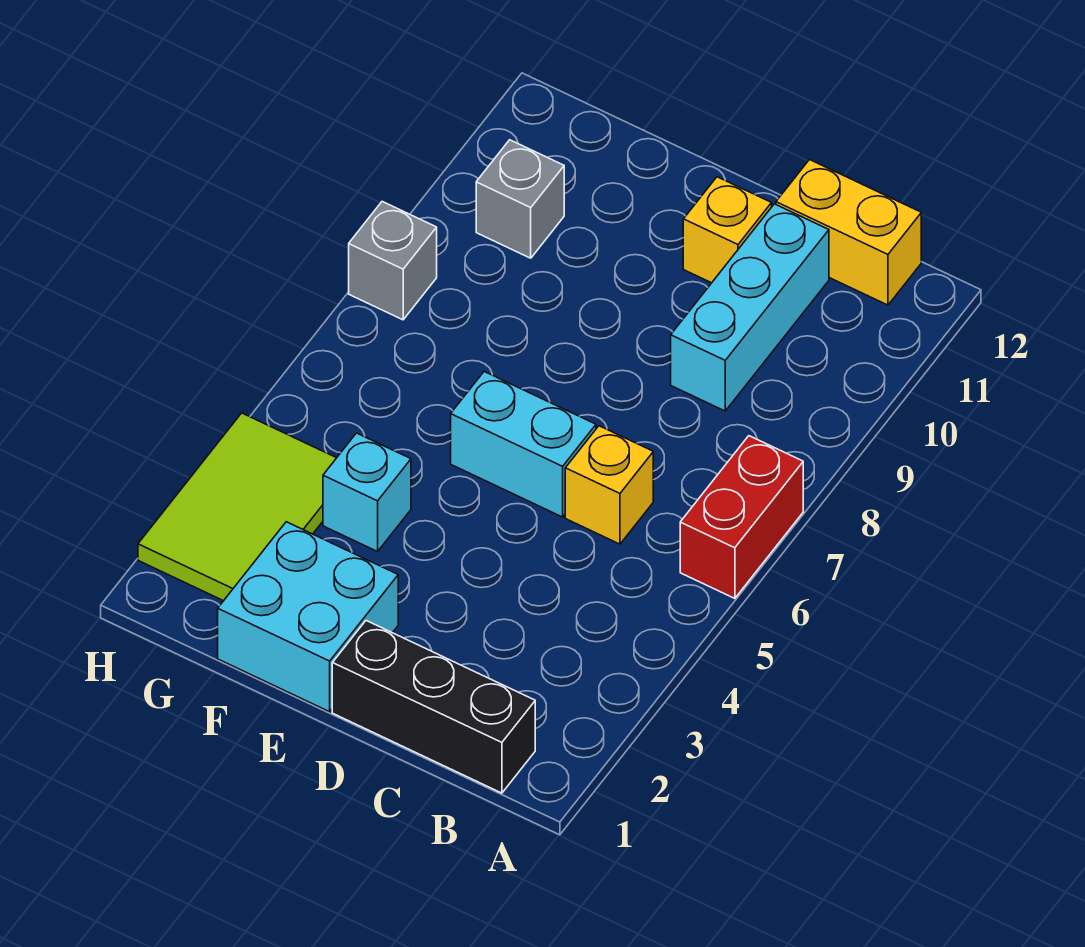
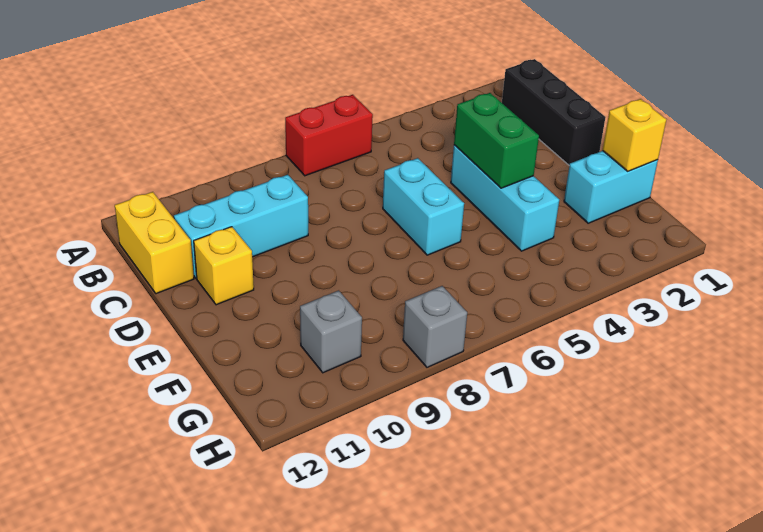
yellow brick C6 level 1 -> yellow brick F1 level 2
none -> green brick D4:E4 level 2
cyan brick E1:F2 level 1 -> cyan brick F1:F2 level 1
cyan brick F4 level 1 -> cyan brick D4:F4 level 1
lime tile G2:H4 level 1 -> none

